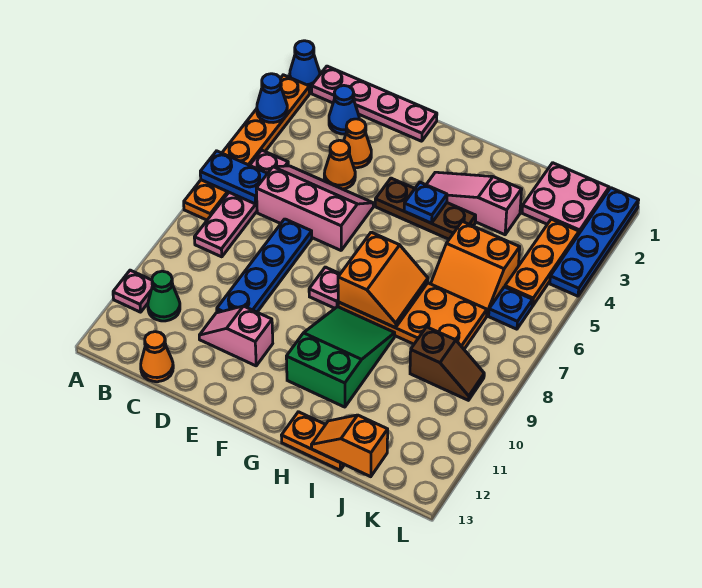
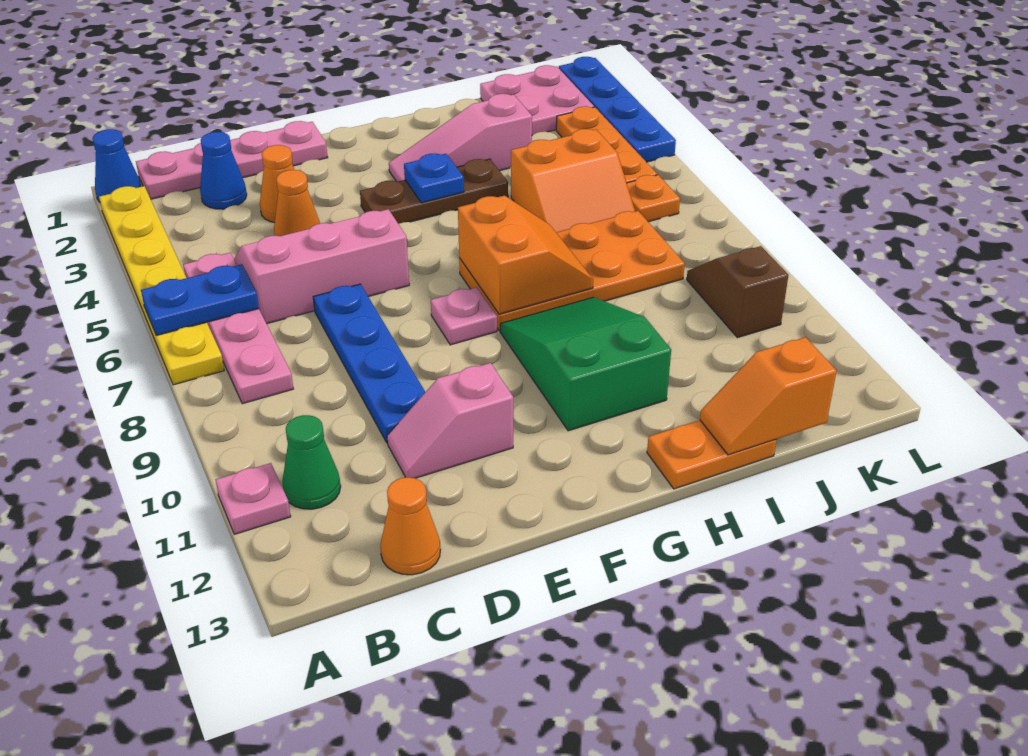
orange plate A2:A7 level 1 -> yellow plate A2:A7 level 1
blue cone A3 level 2 -> none
brown slope J9:K9 level 1 top J -> brown slope K9:K10 level 1 top 10
blue plate K6 level 1 -> orange plate K6 level 1

